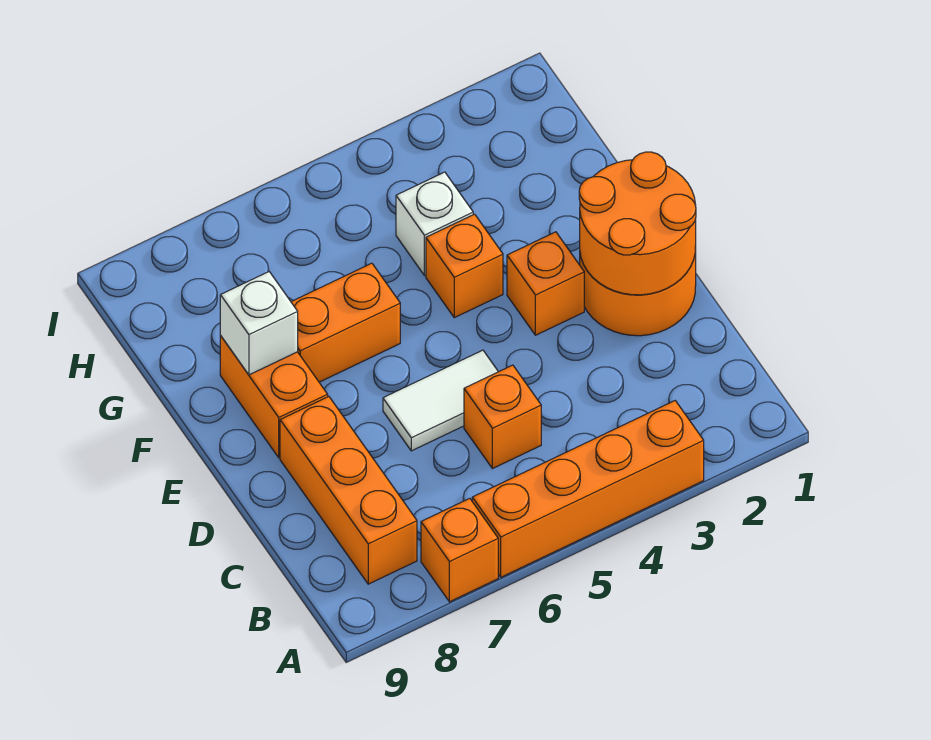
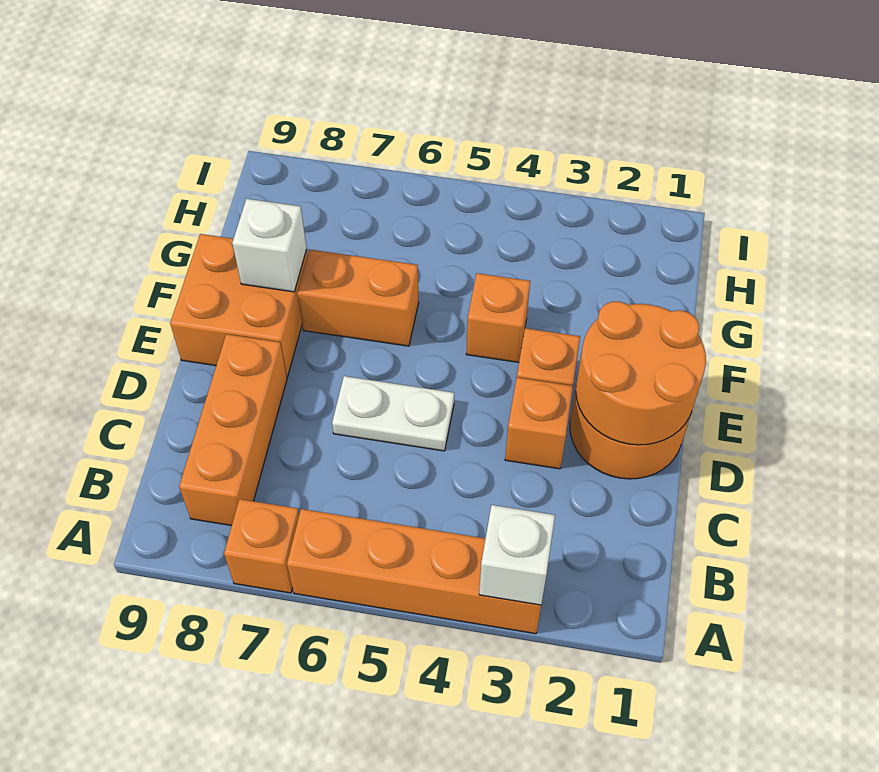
orange brick C5 level 1 -> orange brick D3 level 1
white tile D5:D6 level 1 -> white plate D5:D6 level 1
orange brick E8:F8 level 1 -> orange brick E8:F9 level 1
white brick G4 level 1 -> white brick A3 level 2

